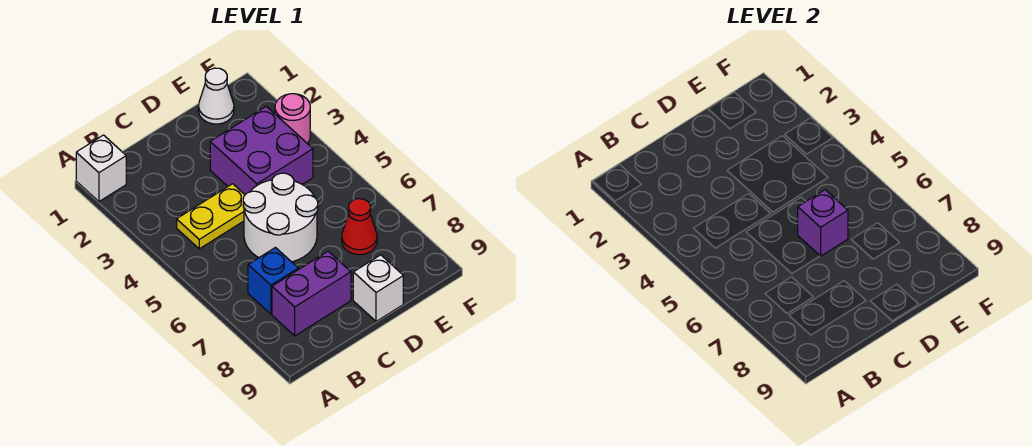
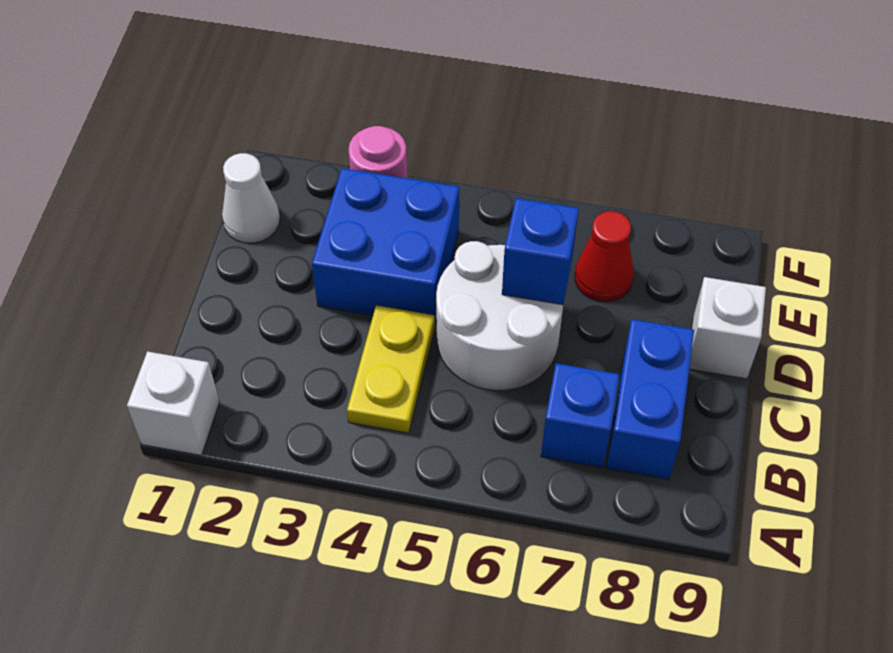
purple brick B8:C8 level 1 -> blue brick B8:C8 level 1
purple brick D3:E4 level 1 -> blue brick D3:E4 level 1
purple brick D6 level 2 -> blue brick D6 level 2

